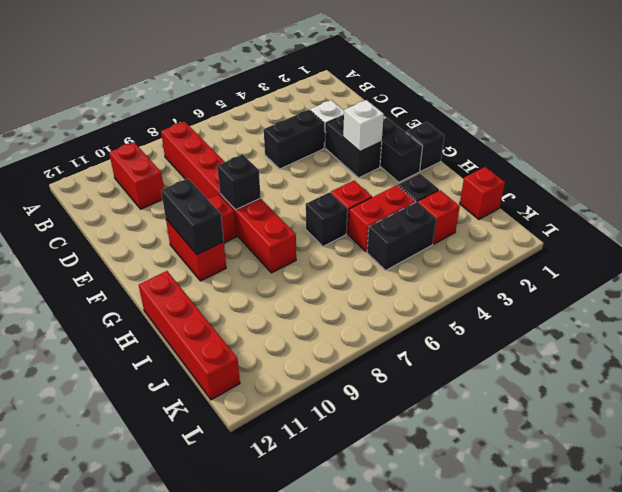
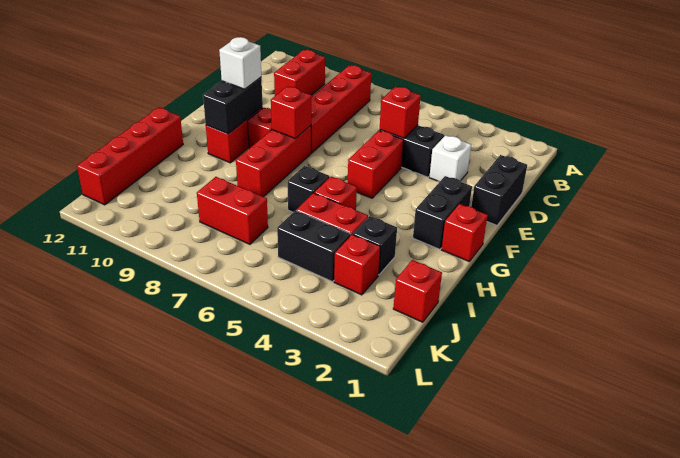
none -> red brick D5 level 2
black brick E3:F3 level 1 -> black brick D1:E1 level 1
none -> red brick E5:F5 level 1
white brick F3 level 2 -> white brick F10 level 3
black brick F8 level 2 -> red brick F8 level 2
black brick G1 level 1 -> red brick G1 level 1
none -> red brick J7:J8 level 1

